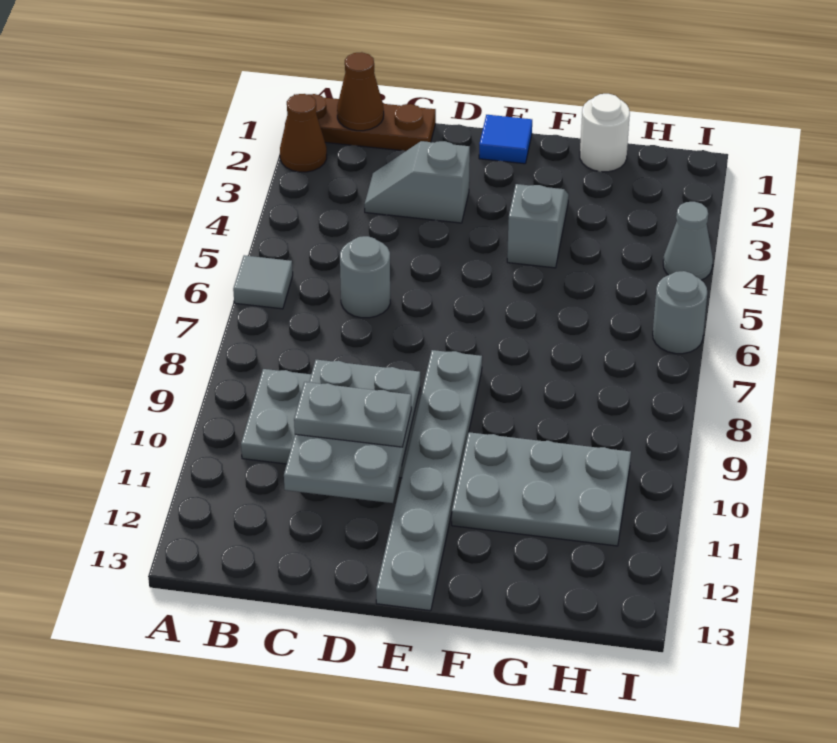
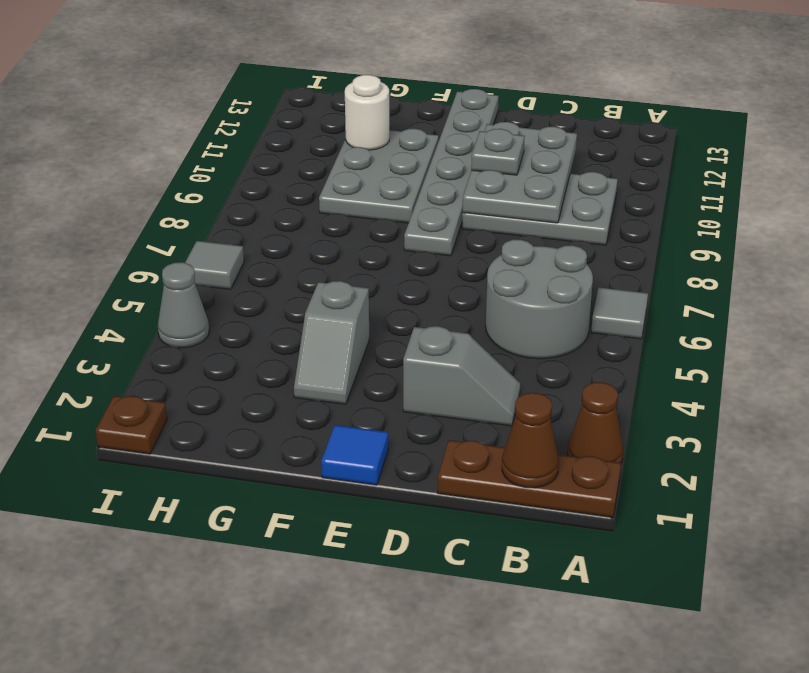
grey round brick C6 level 1 -> grey round brick B5:C6 level 1
grey plate C10:D10 level 3 -> grey plate D10 level 3
grey plate F10:H11 level 1 -> grey plate F9:G11 level 1
white round brick G1 level 1 -> white round brick G11 level 2
none -> brown plate I1 level 1
grey round brick I6 level 1 -> grey tile I6 level 1

